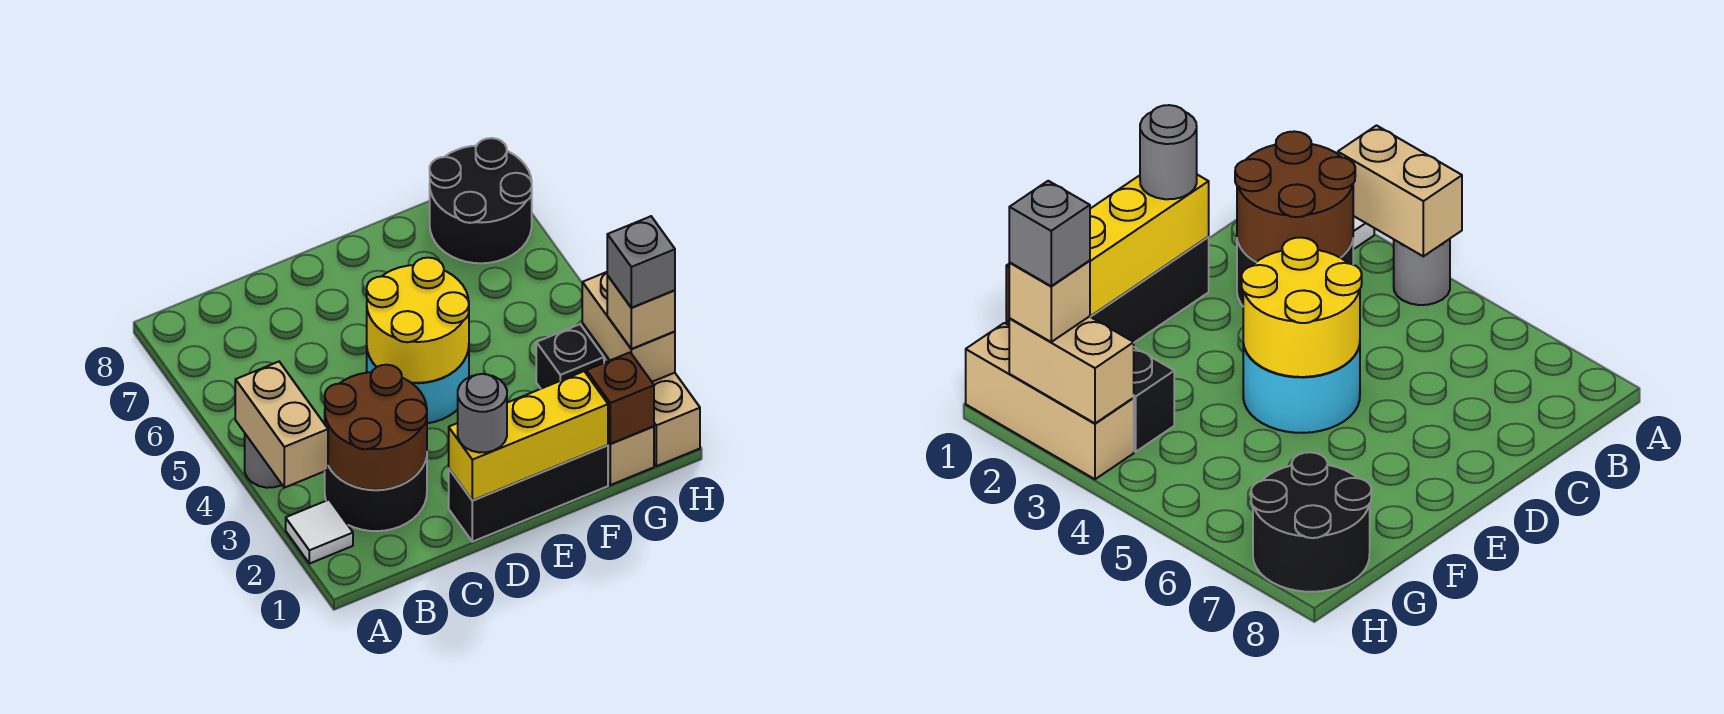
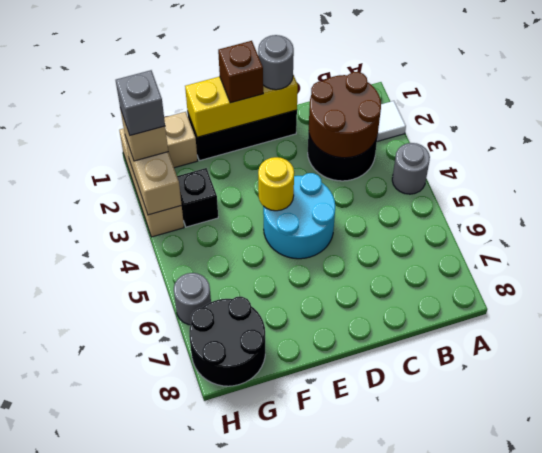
tan brick A3:A4 level 2 -> none
yellow round brick D4:E5 level 2 -> yellow round brick E4 level 2
brown brick G1 level 2 -> brown brick E1 level 3
none -> grey round brick H6 level 1

